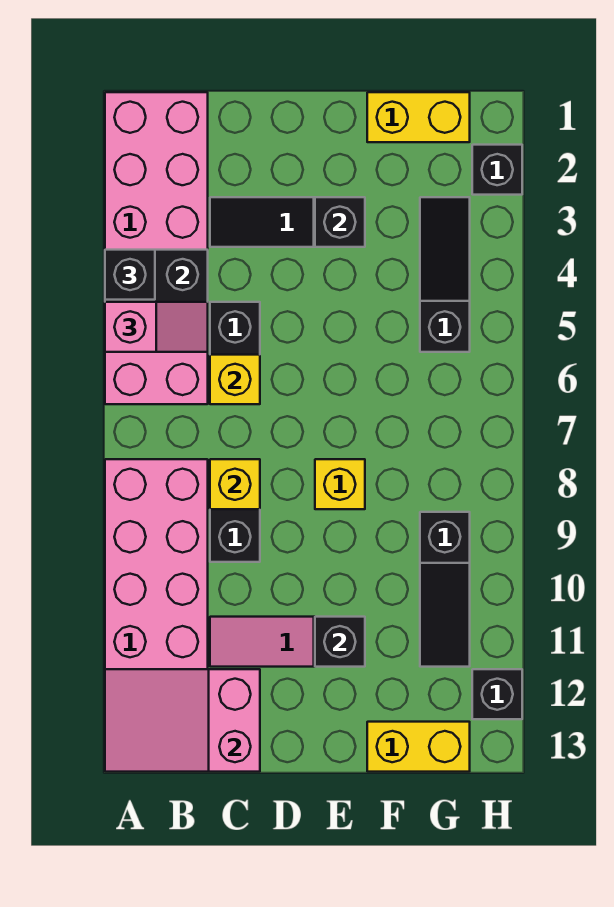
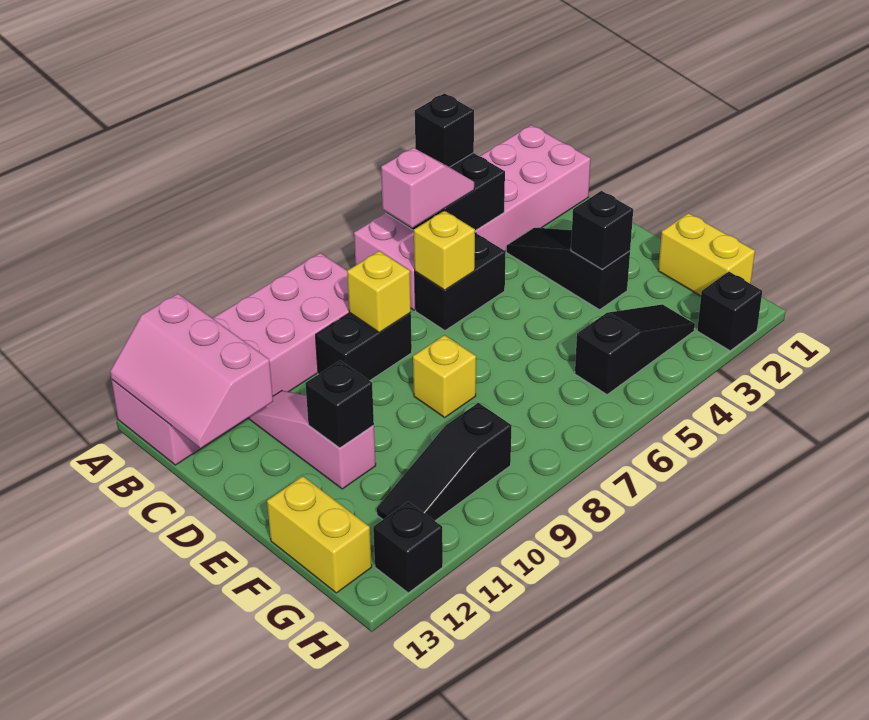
pink slope A5:B5 level 3 top A -> pink slope B5:B6 level 3 top 6
pink slope A12:C13 level 2 top C -> pink slope A12:C13 level 2 top 12

